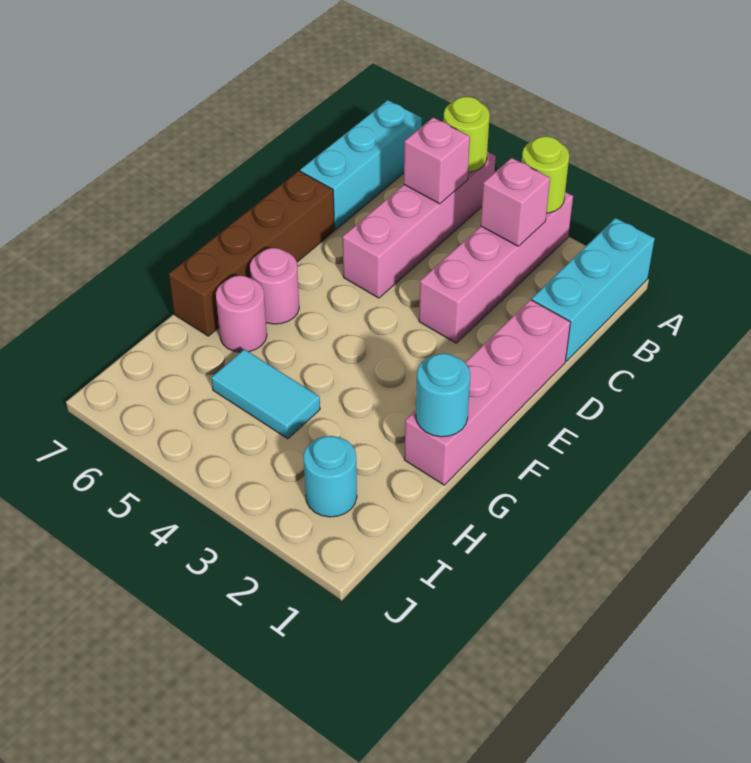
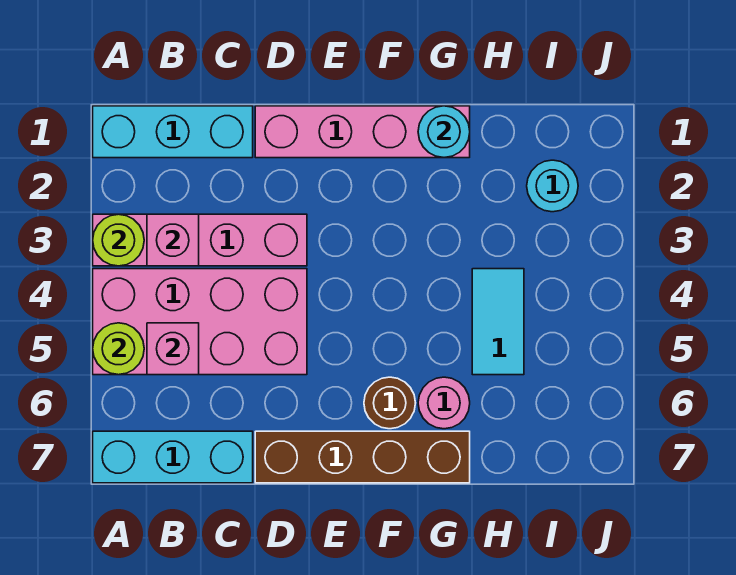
pink brick A5:D5 level 1 -> pink brick A4:D5 level 1
pink round brick F6 level 1 -> brown round brick F6 level 1

